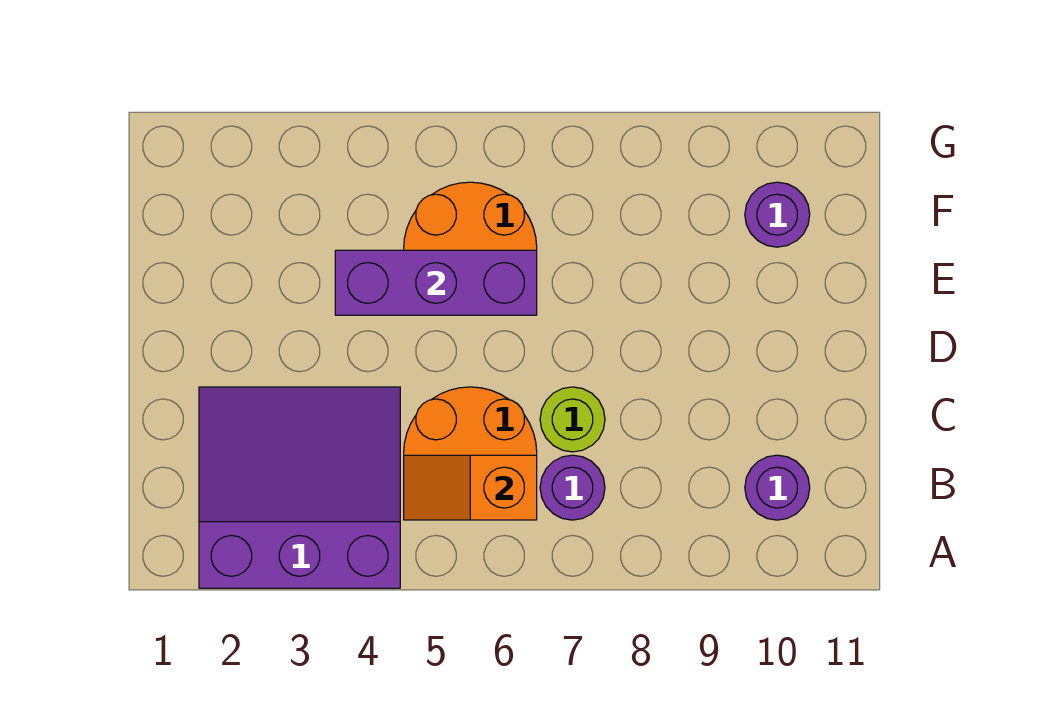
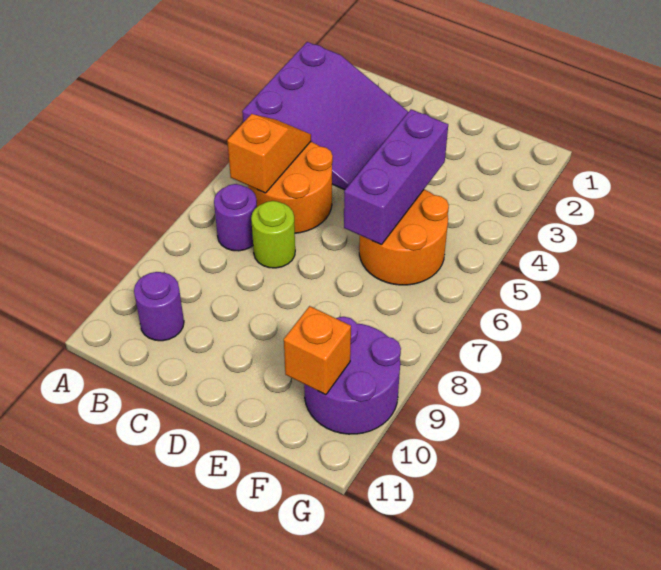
purple round brick F10 level 1 -> purple round brick F9:G10 level 1
none -> orange brick F10 level 2

